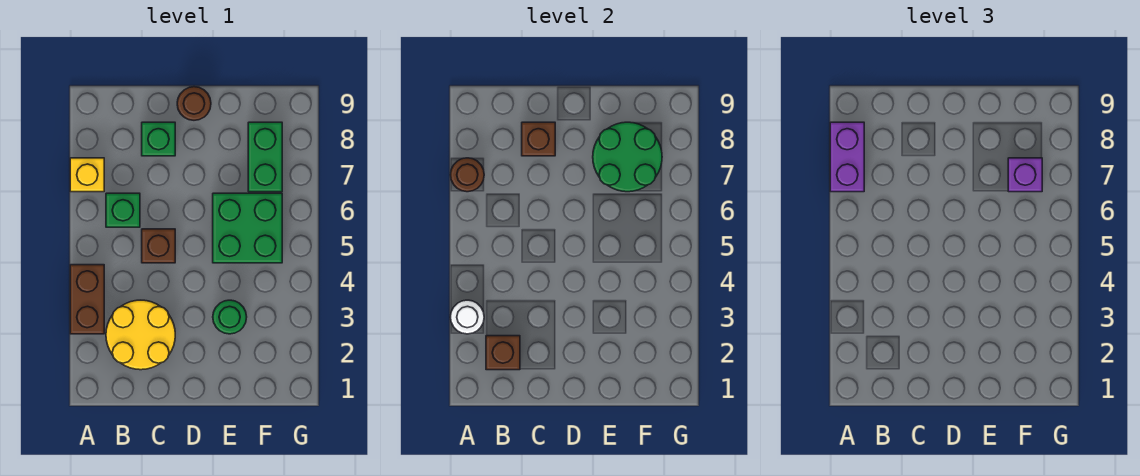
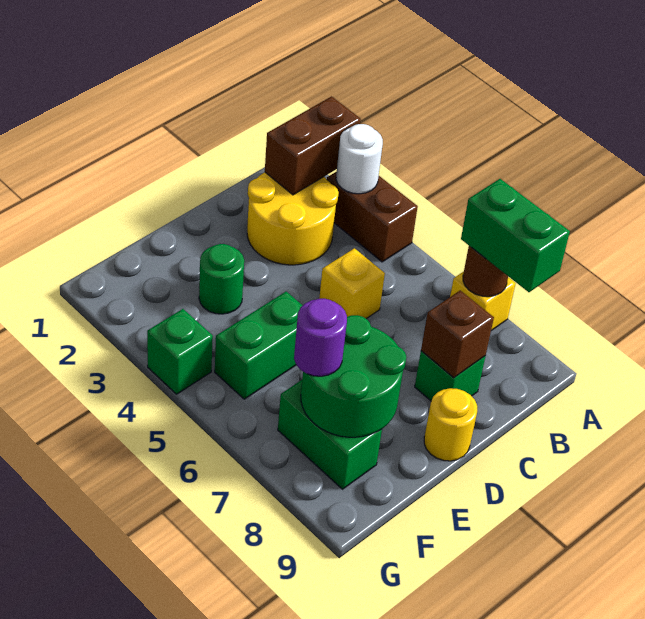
purple brick A7:A8 level 3 -> green brick A7:A8 level 3
brown brick B2 level 2 -> brown brick A2:B2 level 2
green brick B6 level 1 -> green brick G4 level 1
brown brick C5 level 1 -> yellow brick C5 level 1
brown round brick D9 level 1 -> yellow round brick D9 level 1
green brick E5:F6 level 1 -> green brick E5:F5 level 1
purple brick F7 level 3 -> purple round brick F7 level 3

